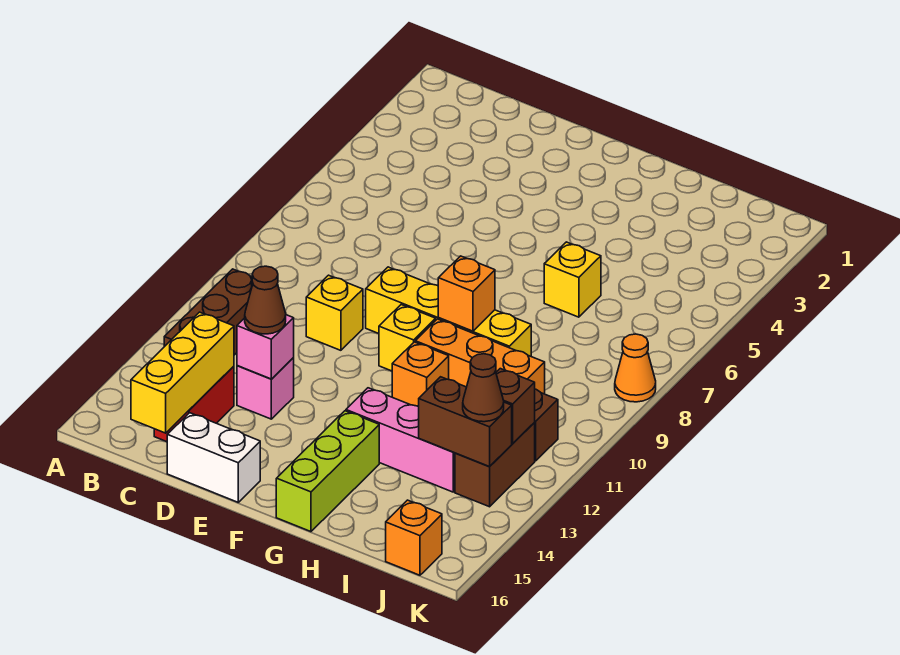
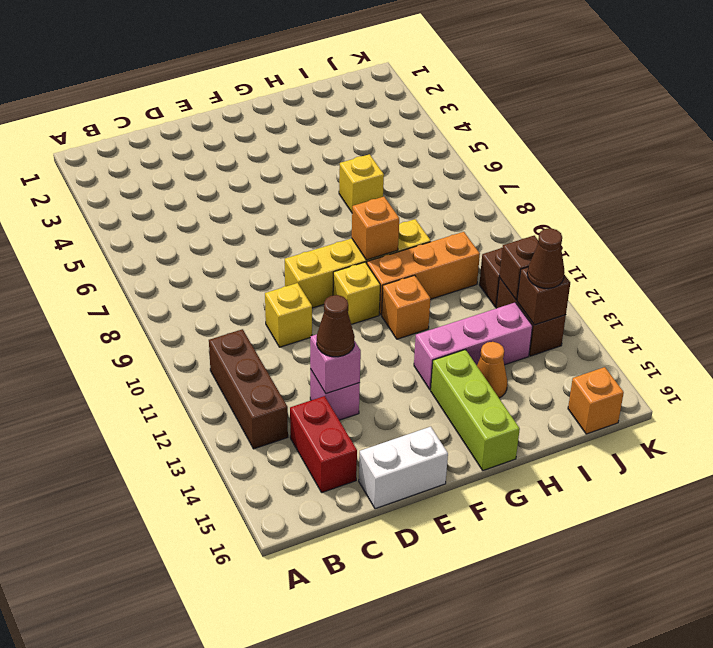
yellow brick C14:C16 level 2 -> none
brown brick I13:J13 level 2 -> brown brick J13 level 2
orange cone K8 level 1 -> orange cone H14 level 1

